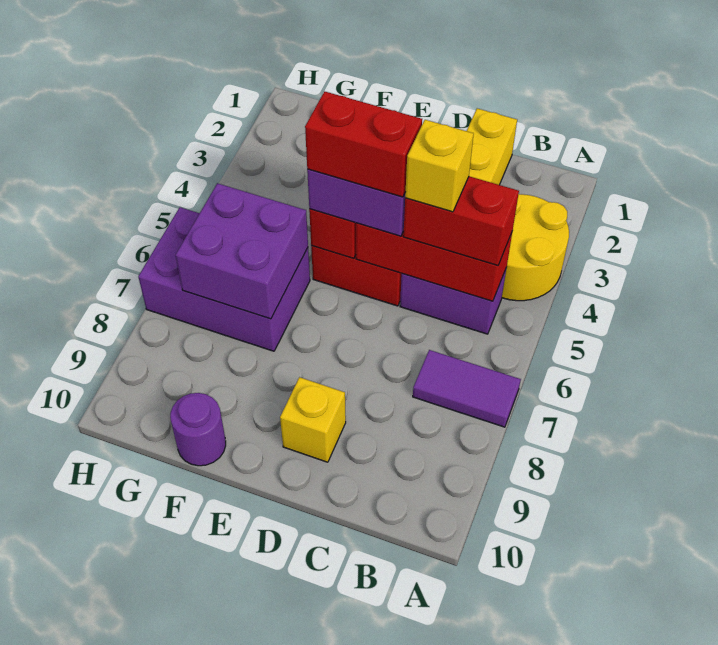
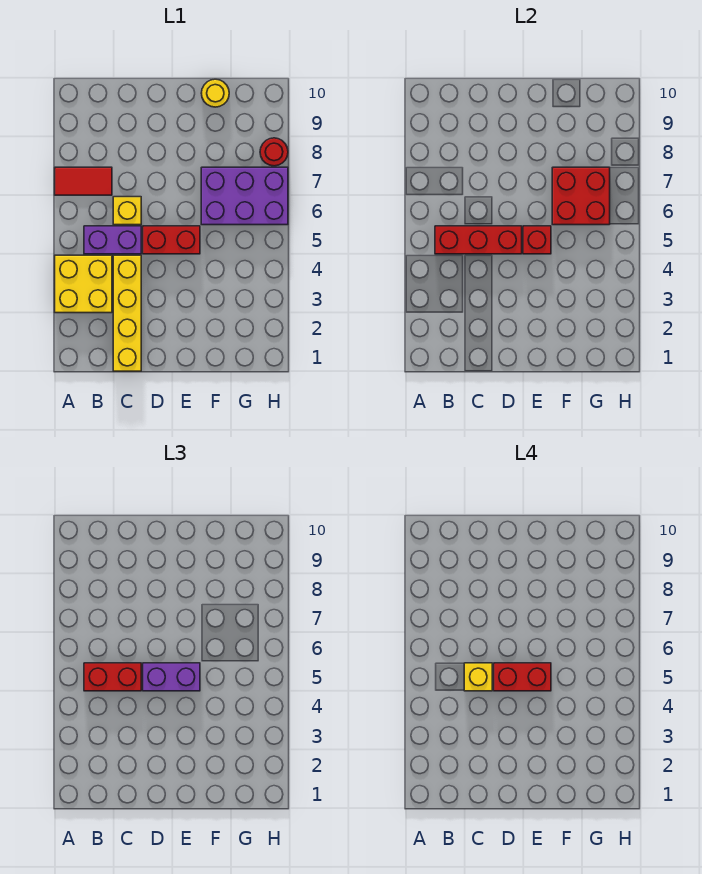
yellow round brick A3:B4 level 1 -> yellow brick A3:B4 level 1
purple tile A7:B7 level 1 -> red tile A7:B7 level 1
yellow brick D9 level 1 -> yellow brick C6 level 1
purple brick F6:G7 level 2 -> red brick F6:G7 level 2
purple round brick F10 level 1 -> yellow round brick F10 level 1
none -> red round brick H8 level 1

